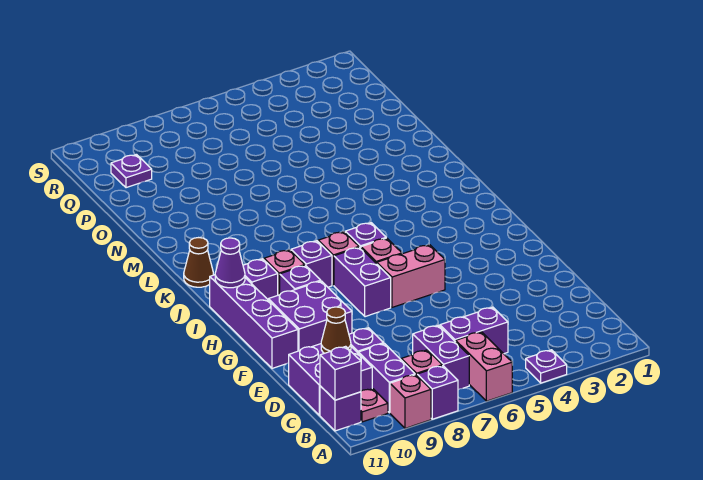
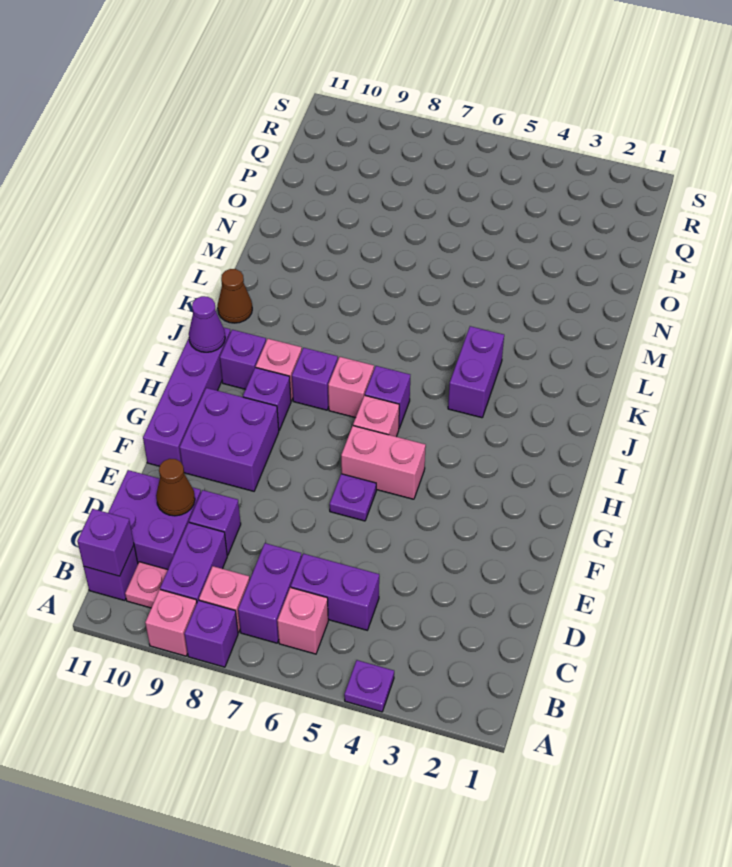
pink brick A6:B6 level 1 -> pink brick B6 level 1
purple brick G7:H7 level 1 -> purple brick J4:K4 level 1
purple plate Q10 level 1 -> purple plate F6 level 1

